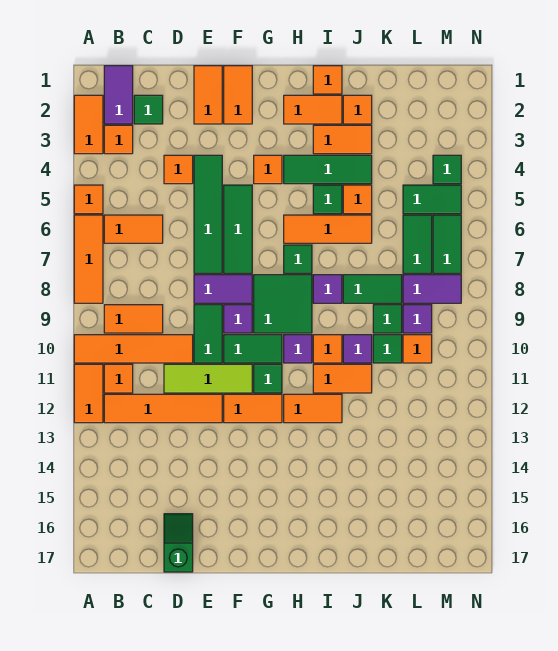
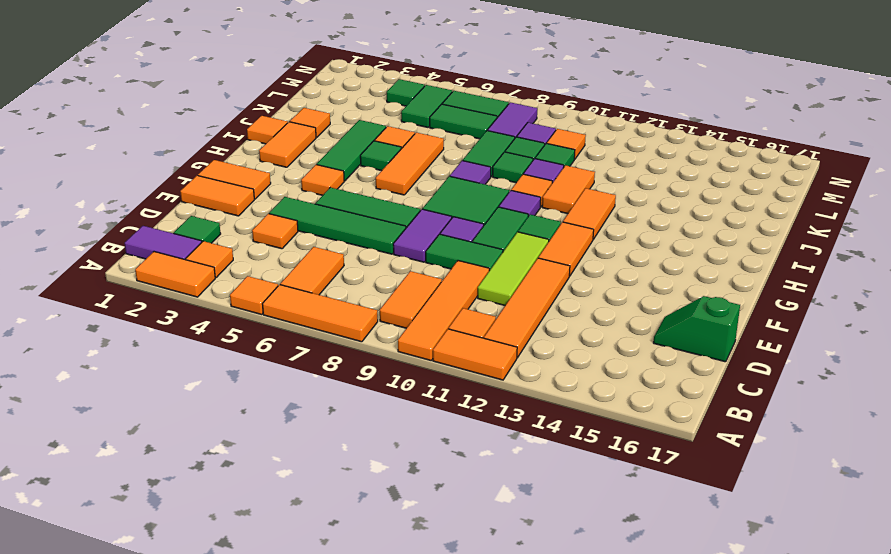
green tile H7 level 1 -> green tile J9 level 1
orange tile I3:J3 level 1 -> none

